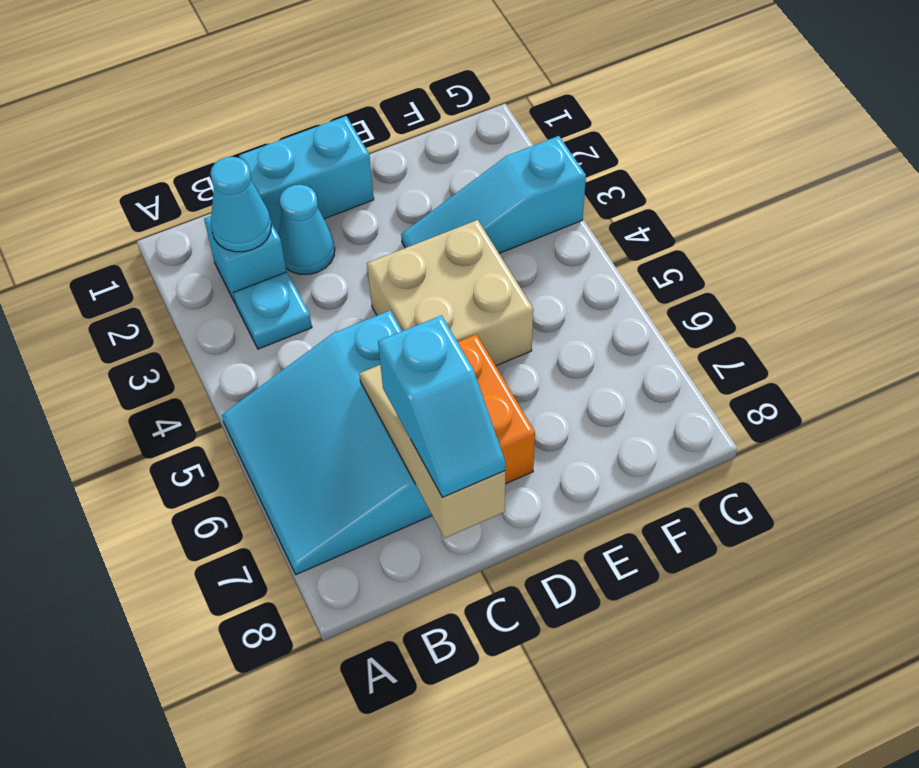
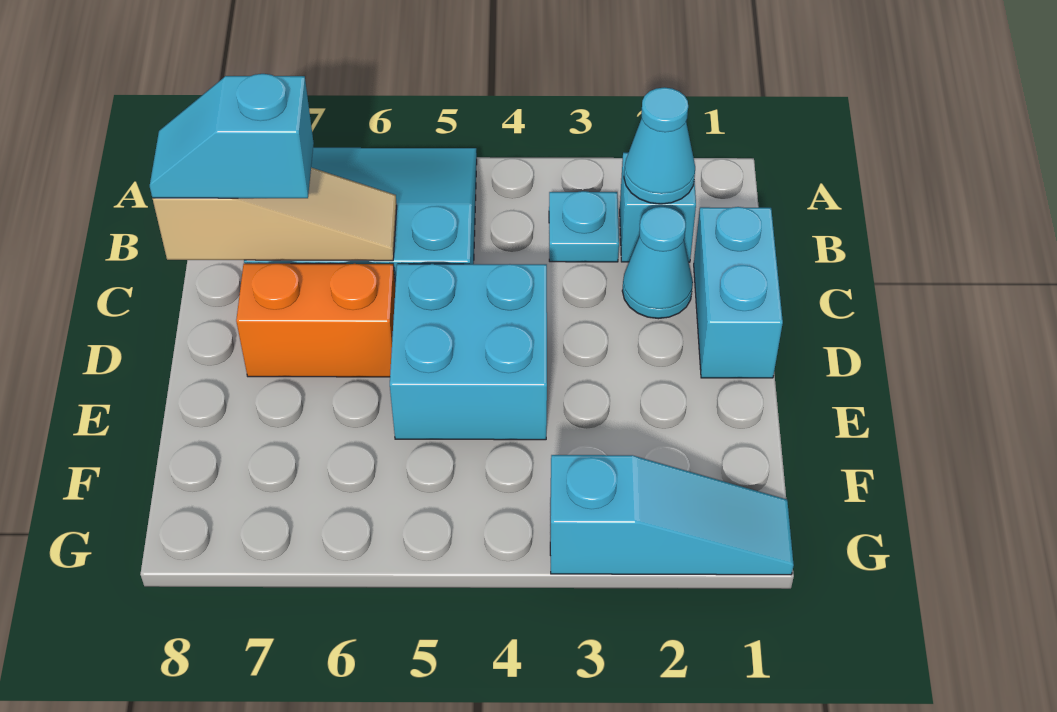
tan brick D4:E5 level 1 -> cyan brick D4:E5 level 1
cyan slope E3:G3 level 1 top G -> cyan slope G1:G3 level 1 top 3

